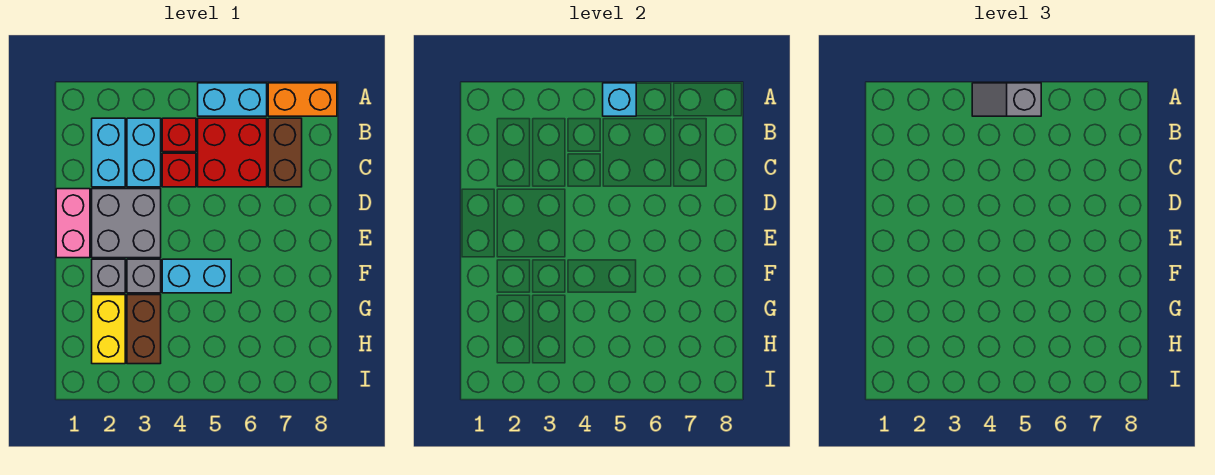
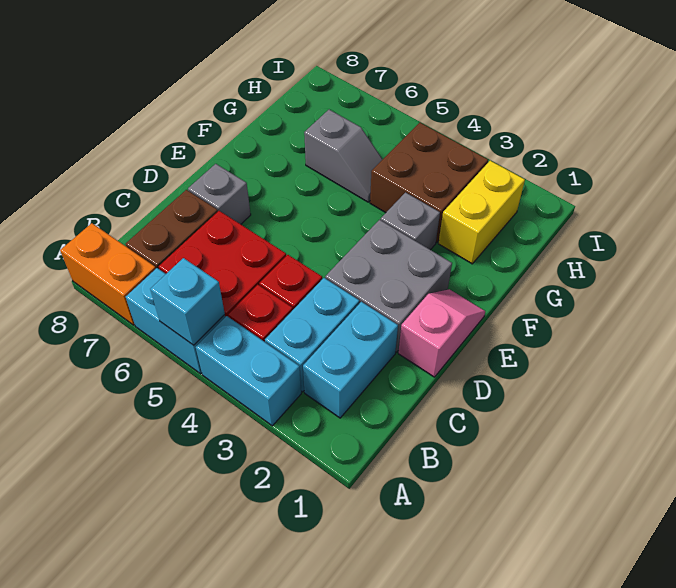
grey slope A4:A5 level 3 top 5 -> grey slope G5:G6 level 1 top 6
pink brick D1:E1 level 1 -> pink slope D1:E1 level 1 top D
grey brick F2 level 1 -> grey brick D7 level 1
cyan brick F4:F5 level 1 -> cyan brick A3:A4 level 1
brown brick G3:H3 level 1 -> brown brick G3:H4 level 1

